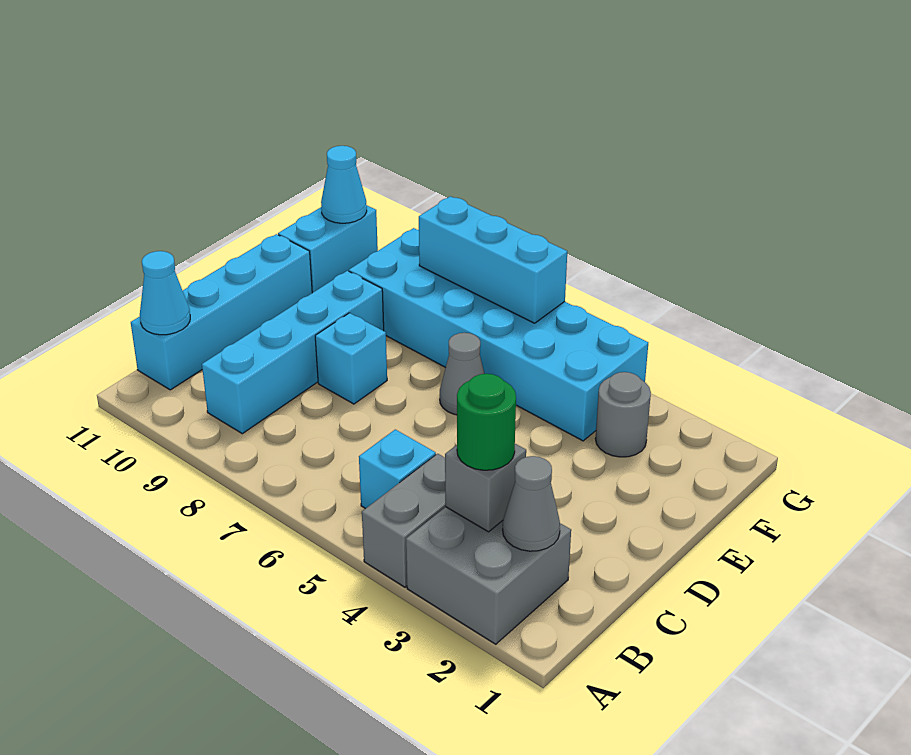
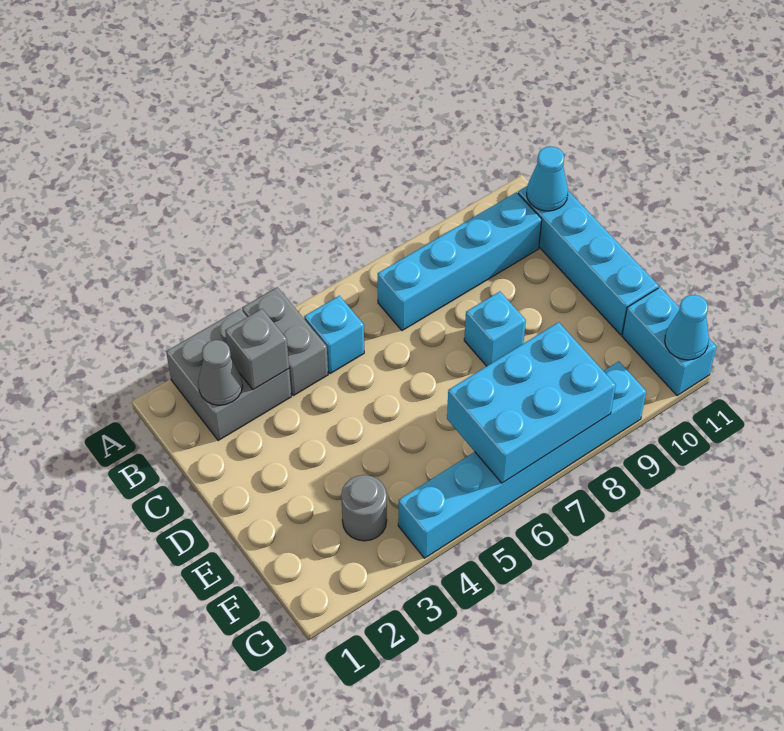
green round brick B3 level 3 -> none
cyan brick B9:E9 level 1 -> cyan brick B7:B10 level 1
grey cone E6 level 1 -> none
cyan brick F4:G9 level 1 -> cyan brick G4:G9 level 1
cyan brick G6:G8 level 2 -> cyan brick F6:G8 level 2

